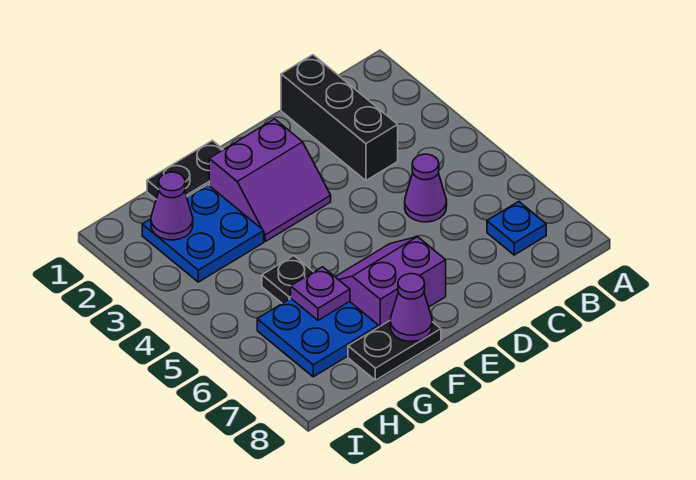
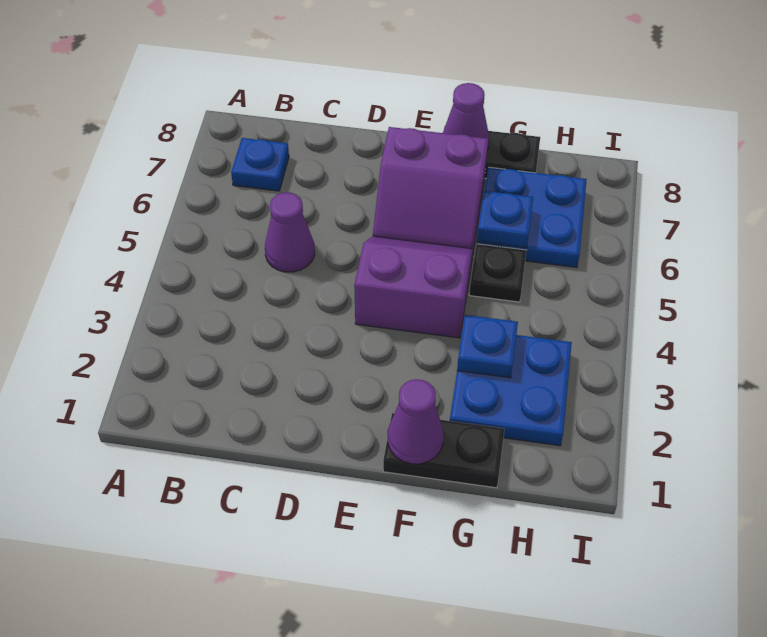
black brick C1:C3 level 1 -> none
purple slope E2:F3 level 1 top 2 -> purple slope E4:F5 level 1 top 4
none -> blue plate G3 level 2
purple plate G6 level 2 -> blue plate G6 level 2
purple cone H2 level 2 -> purple cone F1 level 2

